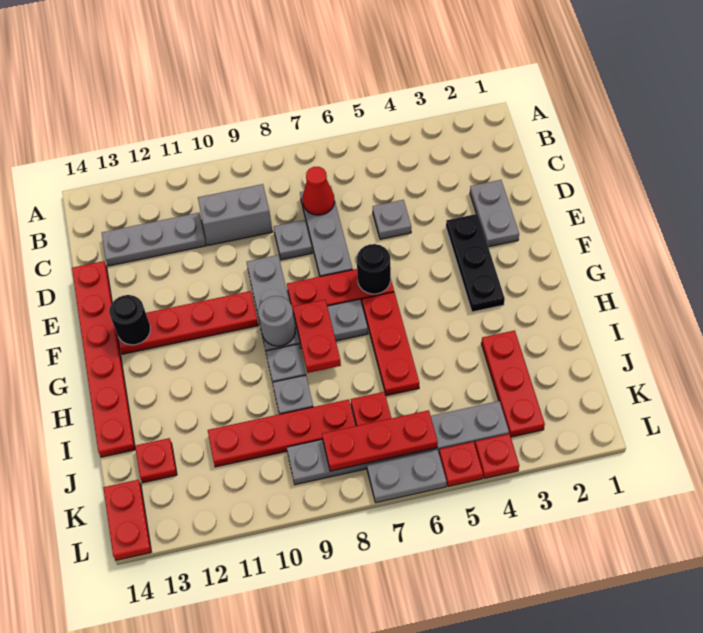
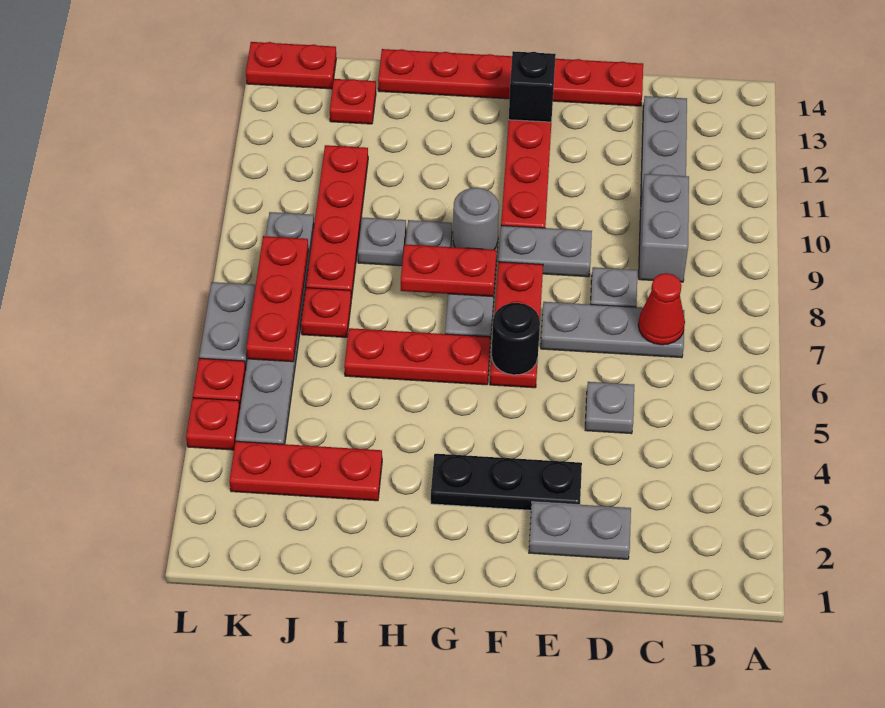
black round brick F13 level 2 -> black brick F13 level 2

